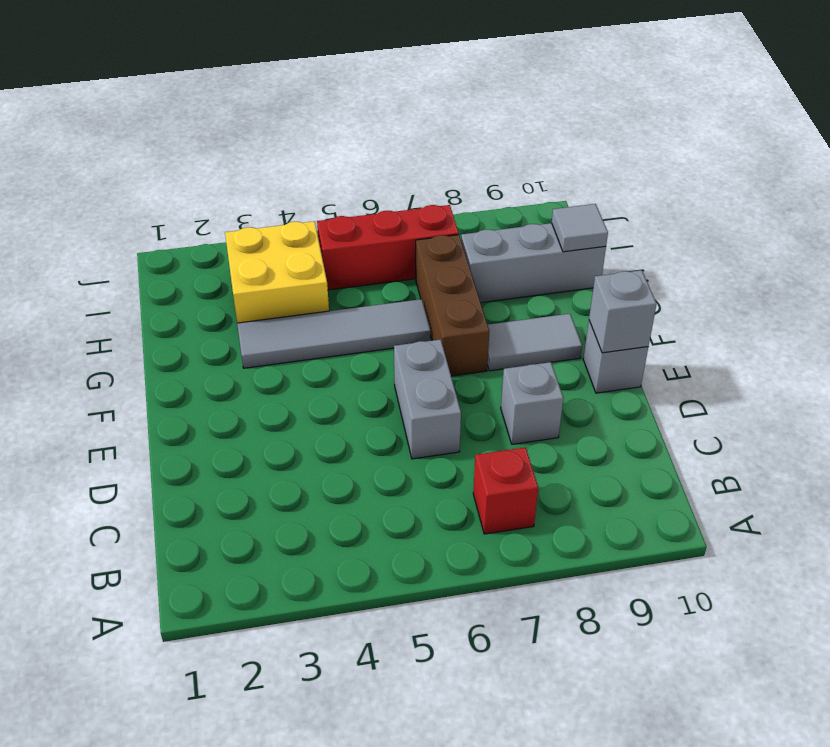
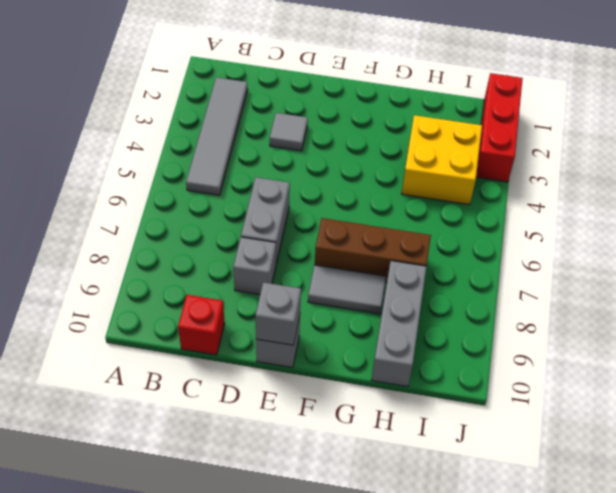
red brick B7 level 1 -> red brick C10 level 1
grey brick D6:E6 level 1 -> grey brick D6:D7 level 1
grey tile F8:F9 level 1 -> grey tile F8:G8 level 1
grey tile G3:G6 level 1 -> grey tile B2:B5 level 1
grey tile H10 level 2 -> grey tile D3 level 1
red brick I5:I7 level 1 -> red brick J1:J3 level 1

